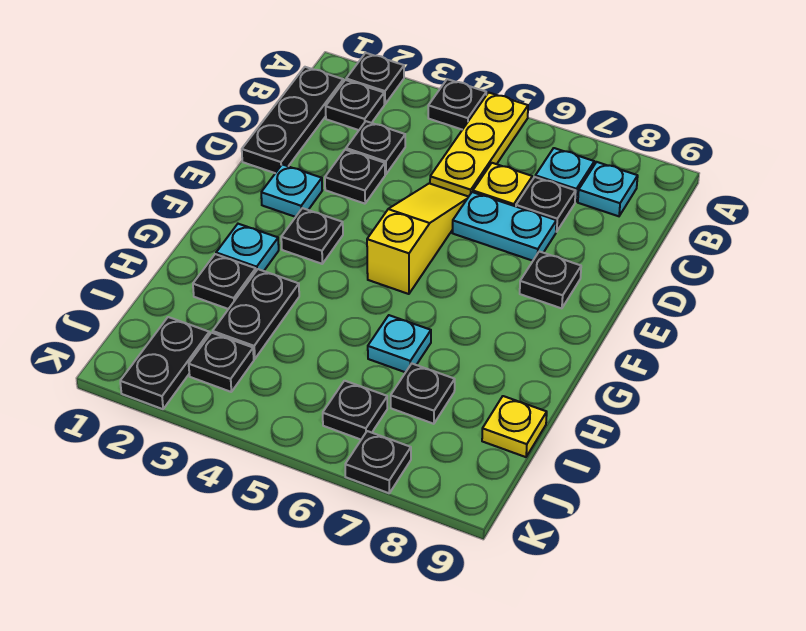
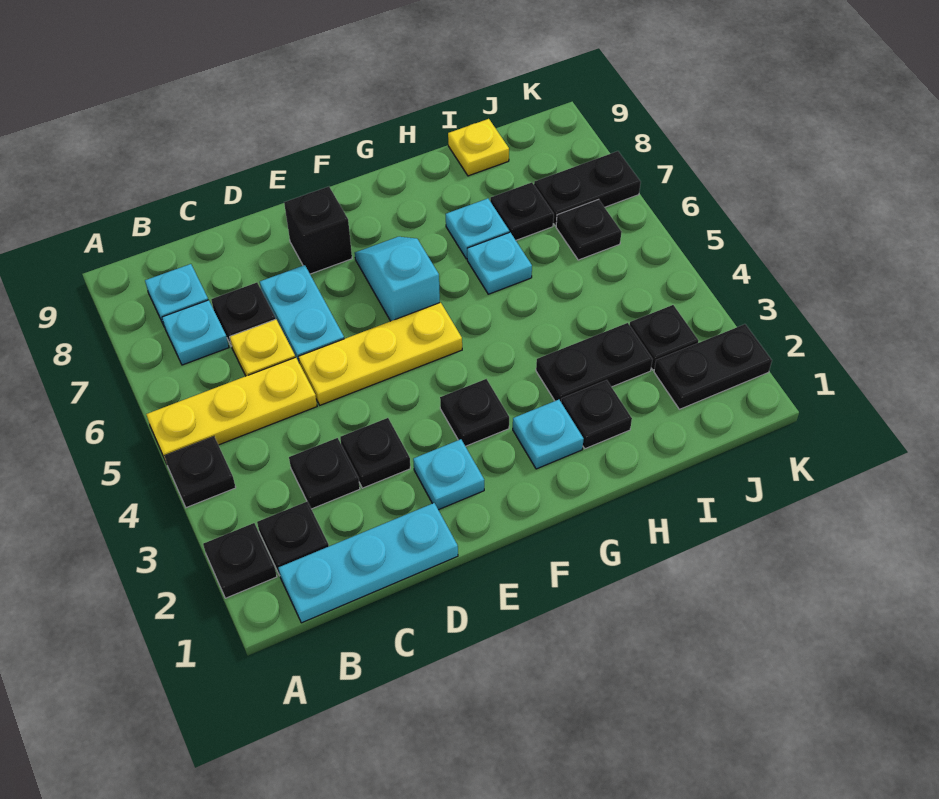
black plate B1:D1 level 1 -> cyan plate B1:D1 level 1
yellow slope D5:F5 level 1 top F -> yellow plate D5:F5 level 1
black plate E8 level 1 -> black brick E8 level 1
none -> cyan slope F6:F7 level 1 top 6
none -> cyan plate H7 level 1
black plate K7 level 1 -> black plate J7:K7 level 1

